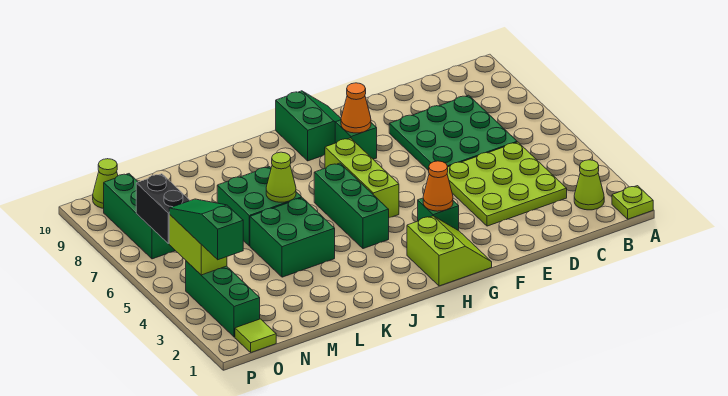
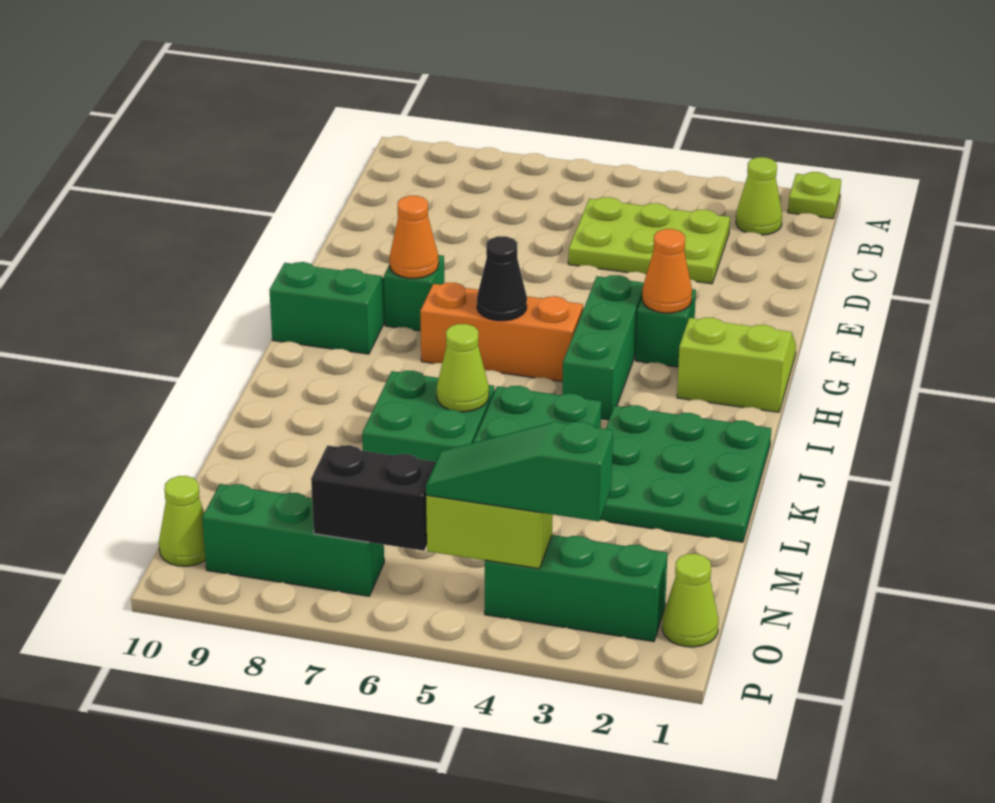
lime plate C3:E5 level 1 -> lime plate C3:D5 level 1
green plate C6:E8 level 1 -> green plate J1:L3 level 1
lime brick H5:H7 level 1 -> orange brick H5:H7 level 1
none -> black cone H6 level 2
green brick I4:I6 level 1 -> green brick G4:I4 level 1
lime tile O1 level 1 -> lime cone O1 level 1

